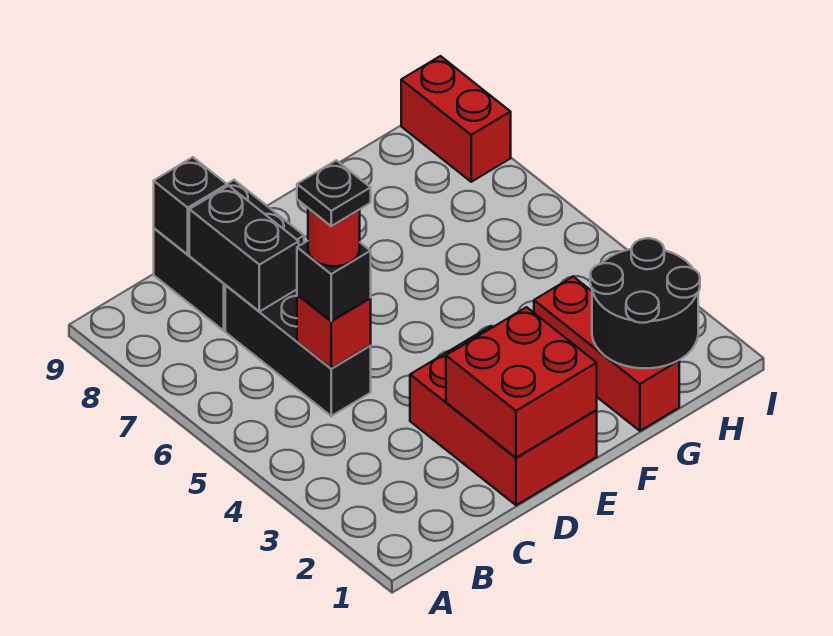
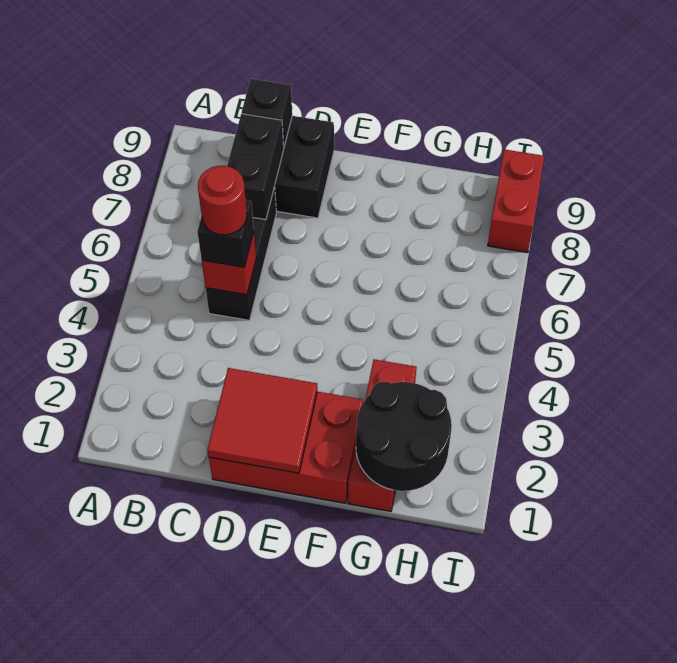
black plate C5 level 5 -> none
red brick D1:E3 level 1 -> red brick D1:F2 level 1
red brick D1:E2 level 2 -> red tile D1:E2 level 2

